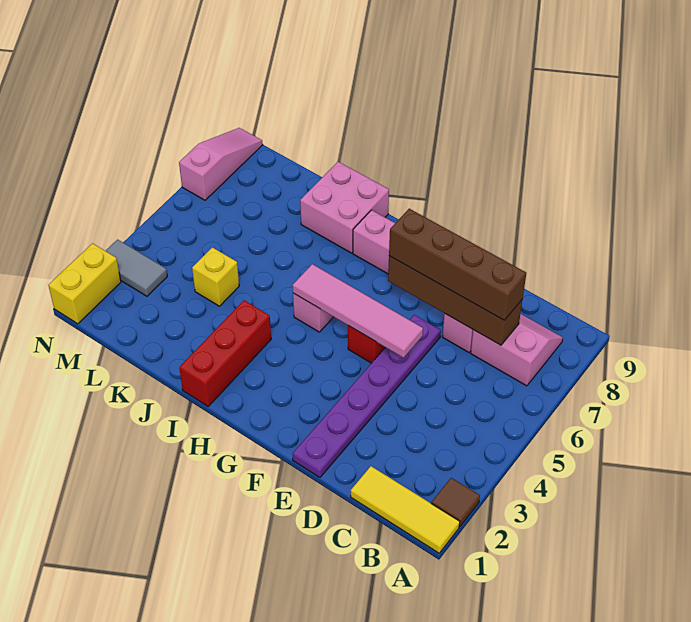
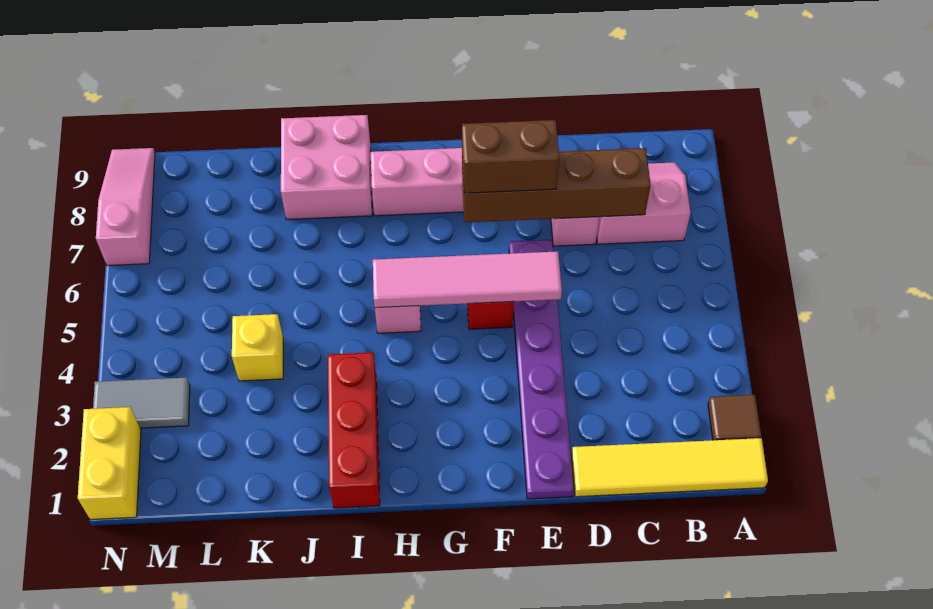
yellow tile A1:C1 level 1 -> yellow tile A1:D1 level 1
brown brick C7:F7 level 3 -> brown brick E7:F7 level 3

